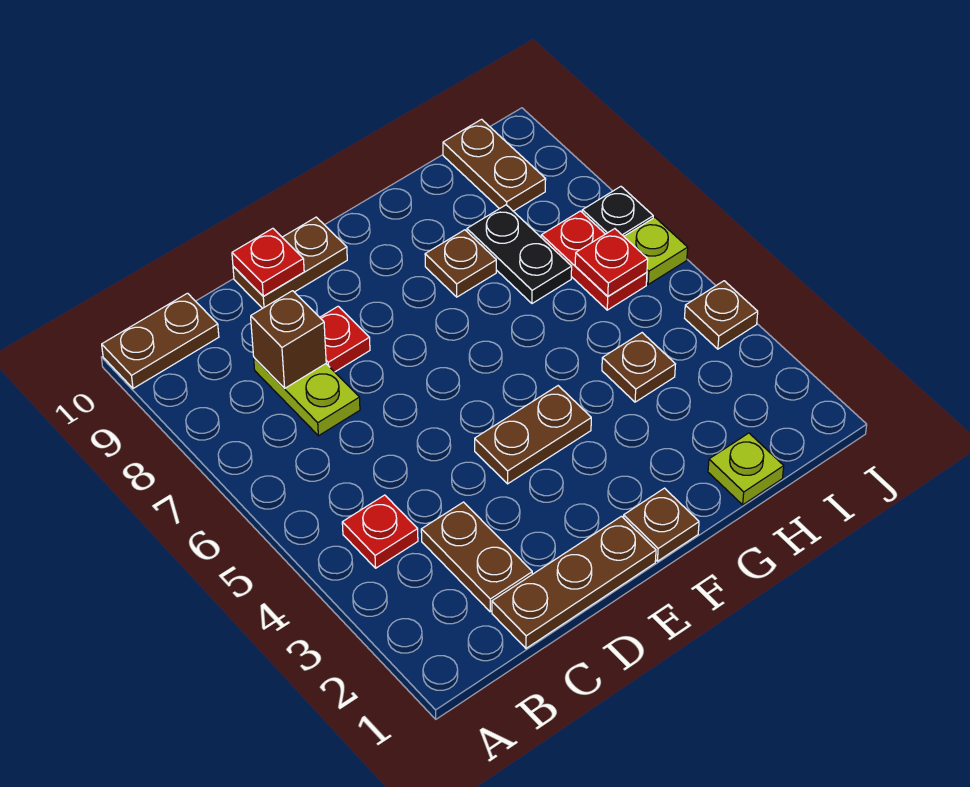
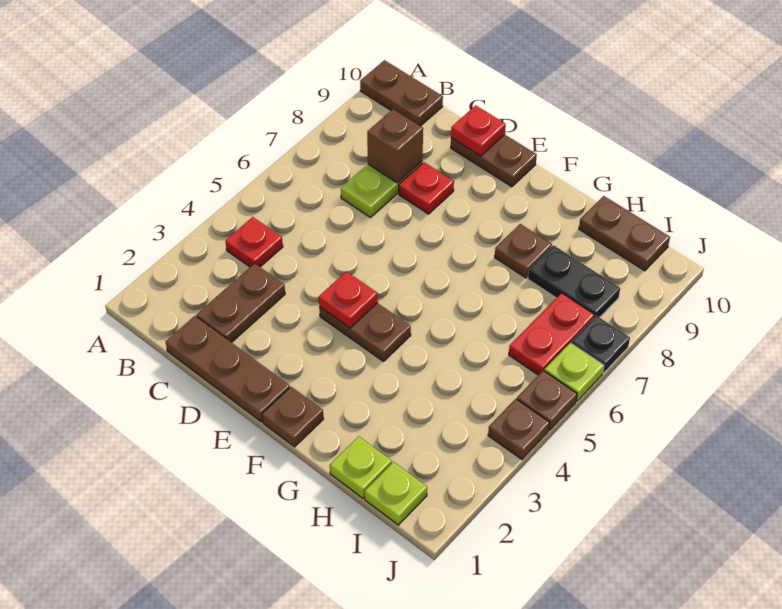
brown plate H4 level 1 -> brown plate J5 level 1
black plate H7:H8 level 1 -> black plate H8:I8 level 1
none -> lime plate I1 level 1
red plate I6 level 2 -> red plate E4 level 2
brown plate I9:I10 level 1 -> brown plate H10:I10 level 1

